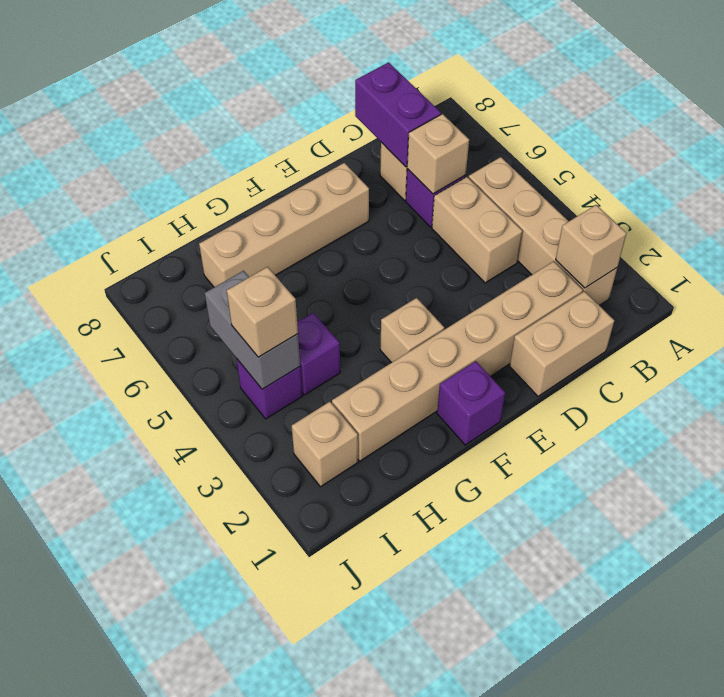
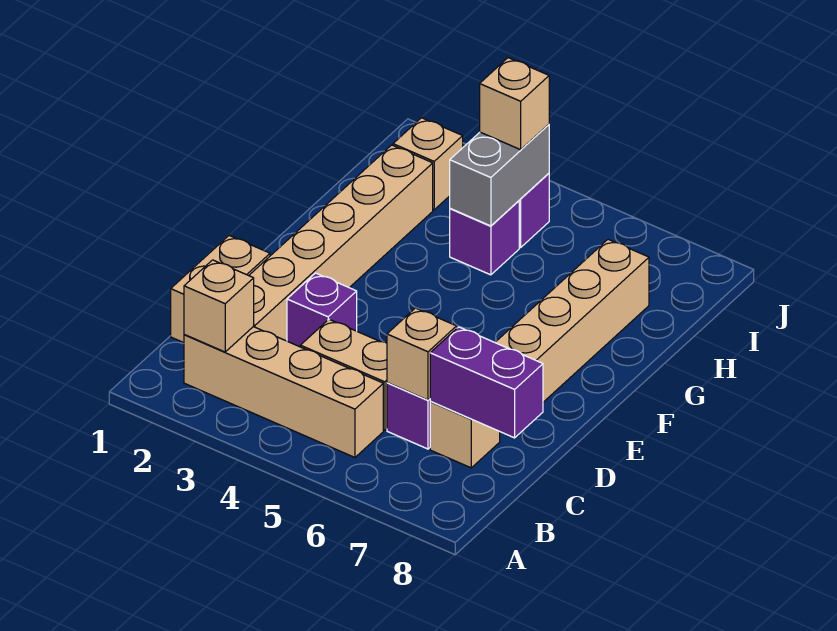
purple brick F1 level 1 -> purple brick D3 level 1
tan brick F3 level 1 -> none
grey brick I4:I5 level 2 -> grey brick H4:I4 level 2

